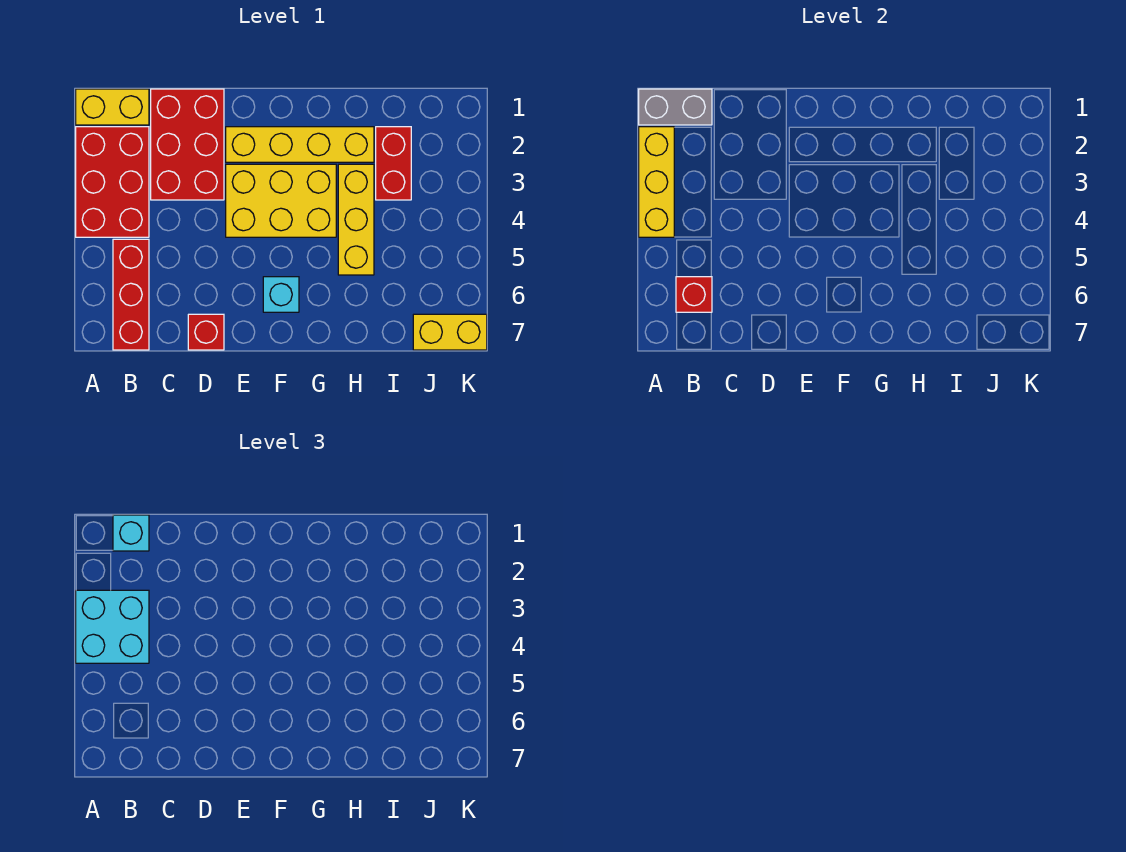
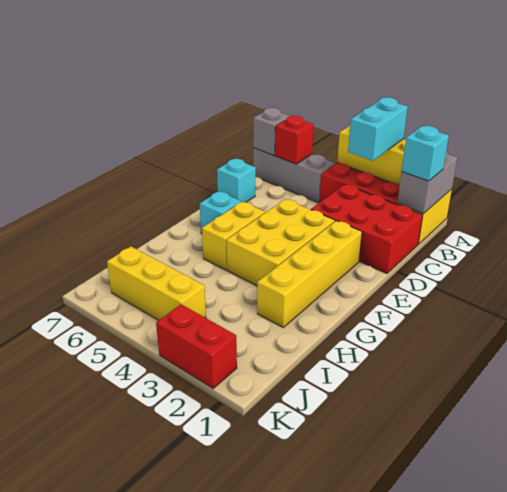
cyan brick A3:B4 level 3 -> cyan brick A3:B3 level 3
red brick B5:B7 level 1 -> grey brick B5:B7 level 1
none -> grey brick B7 level 2
red brick D7 level 1 -> cyan brick D7 level 1
yellow brick H3:H5 level 1 -> yellow brick J4:J6 level 1
red brick I2:I3 level 1 -> red brick K2:K3 level 1
yellow brick J7:K7 level 1 -> yellow brick F5:G5 level 1

